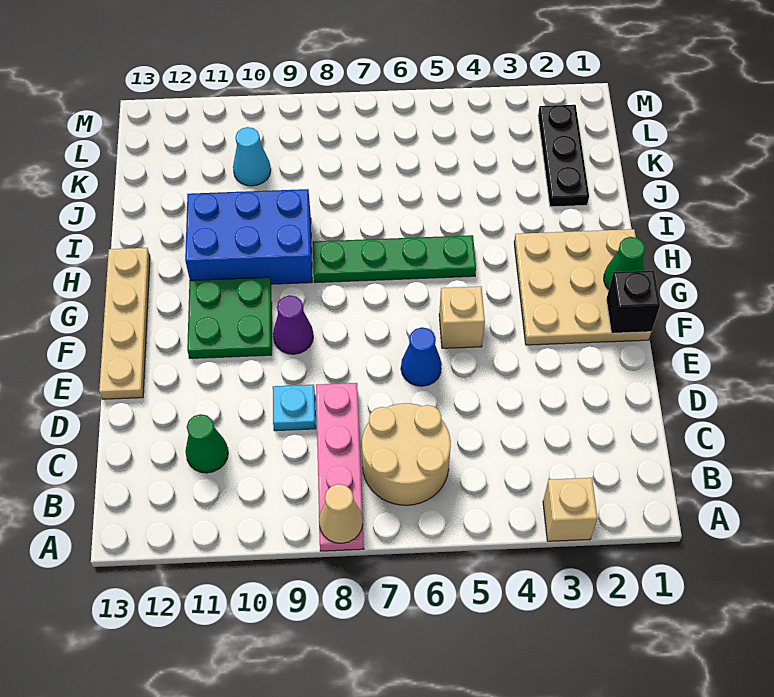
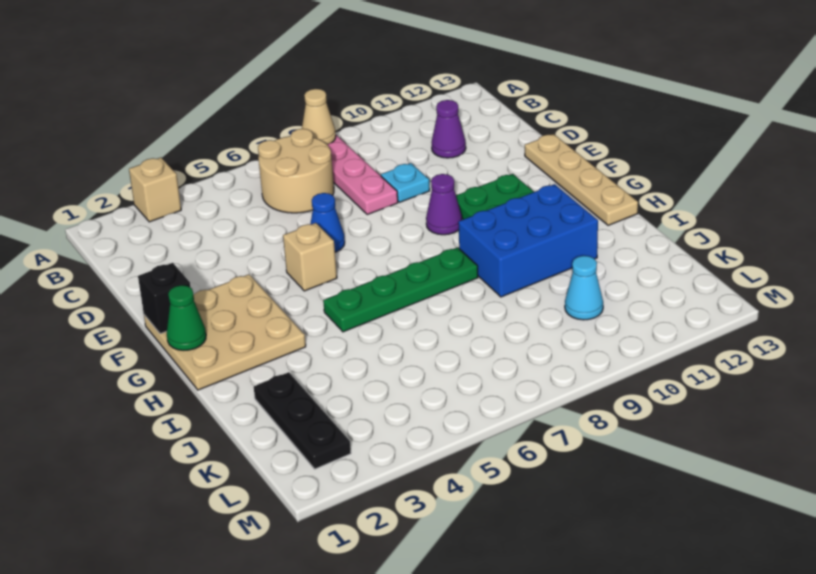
green cone C11 level 1 -> purple cone C11 level 1

